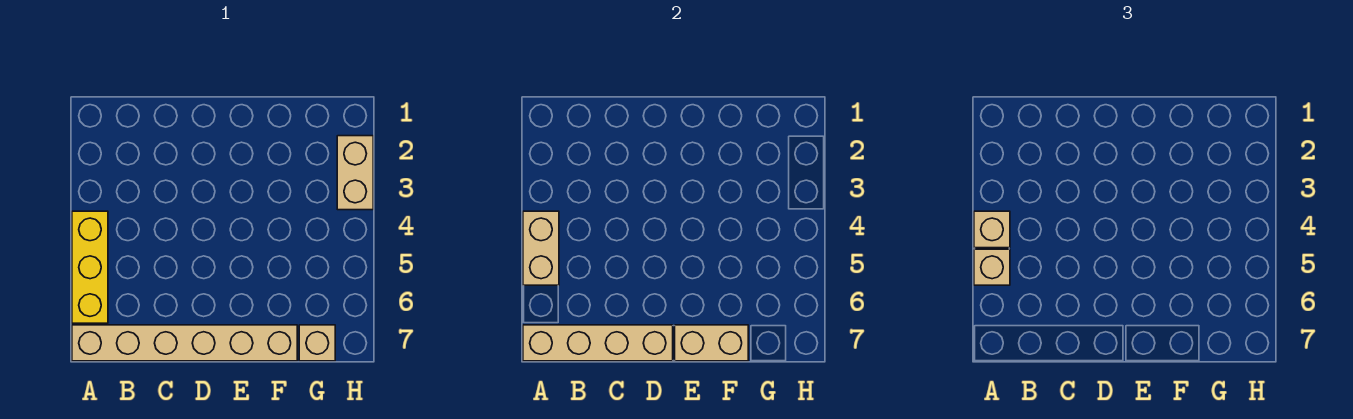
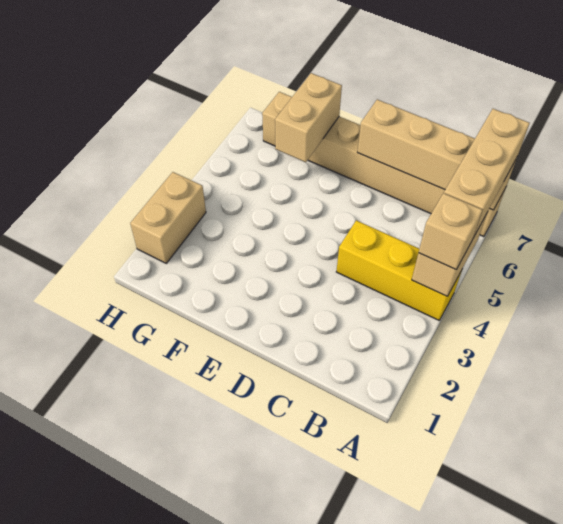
yellow brick A4:A6 level 1 -> yellow brick A4:C4 level 1
tan brick A5 level 3 -> tan brick A5:A7 level 3
tan brick E7:F7 level 2 -> tan brick F6:F7 level 2

